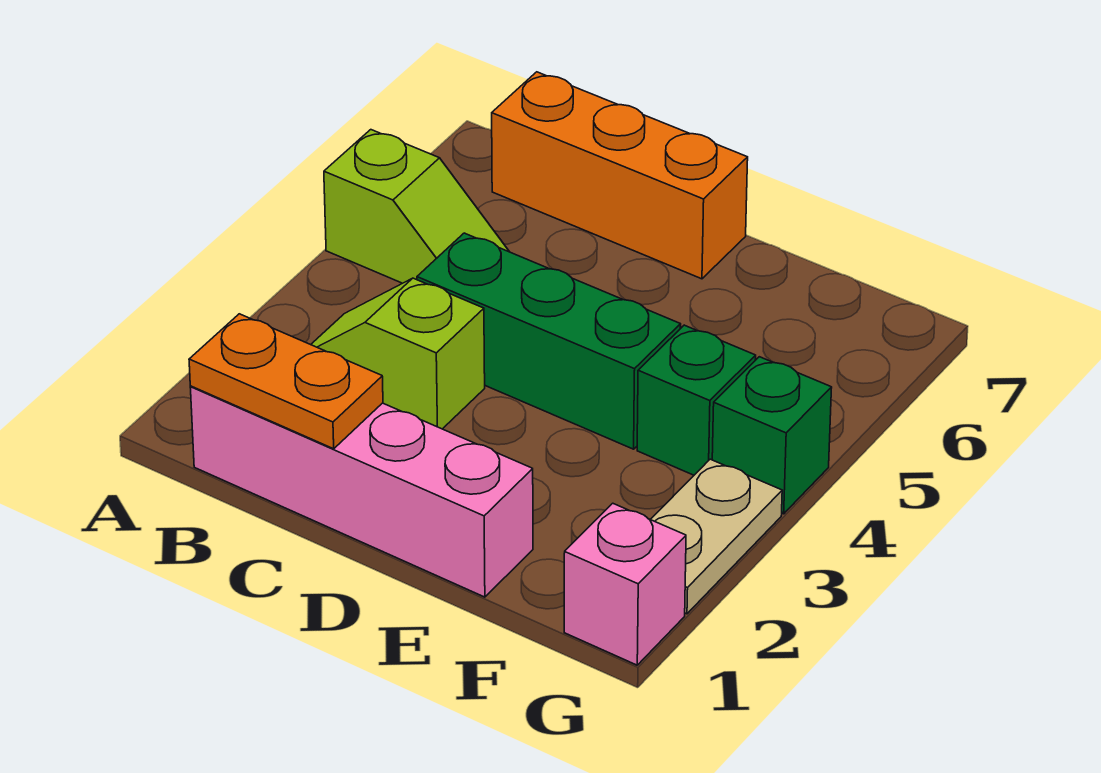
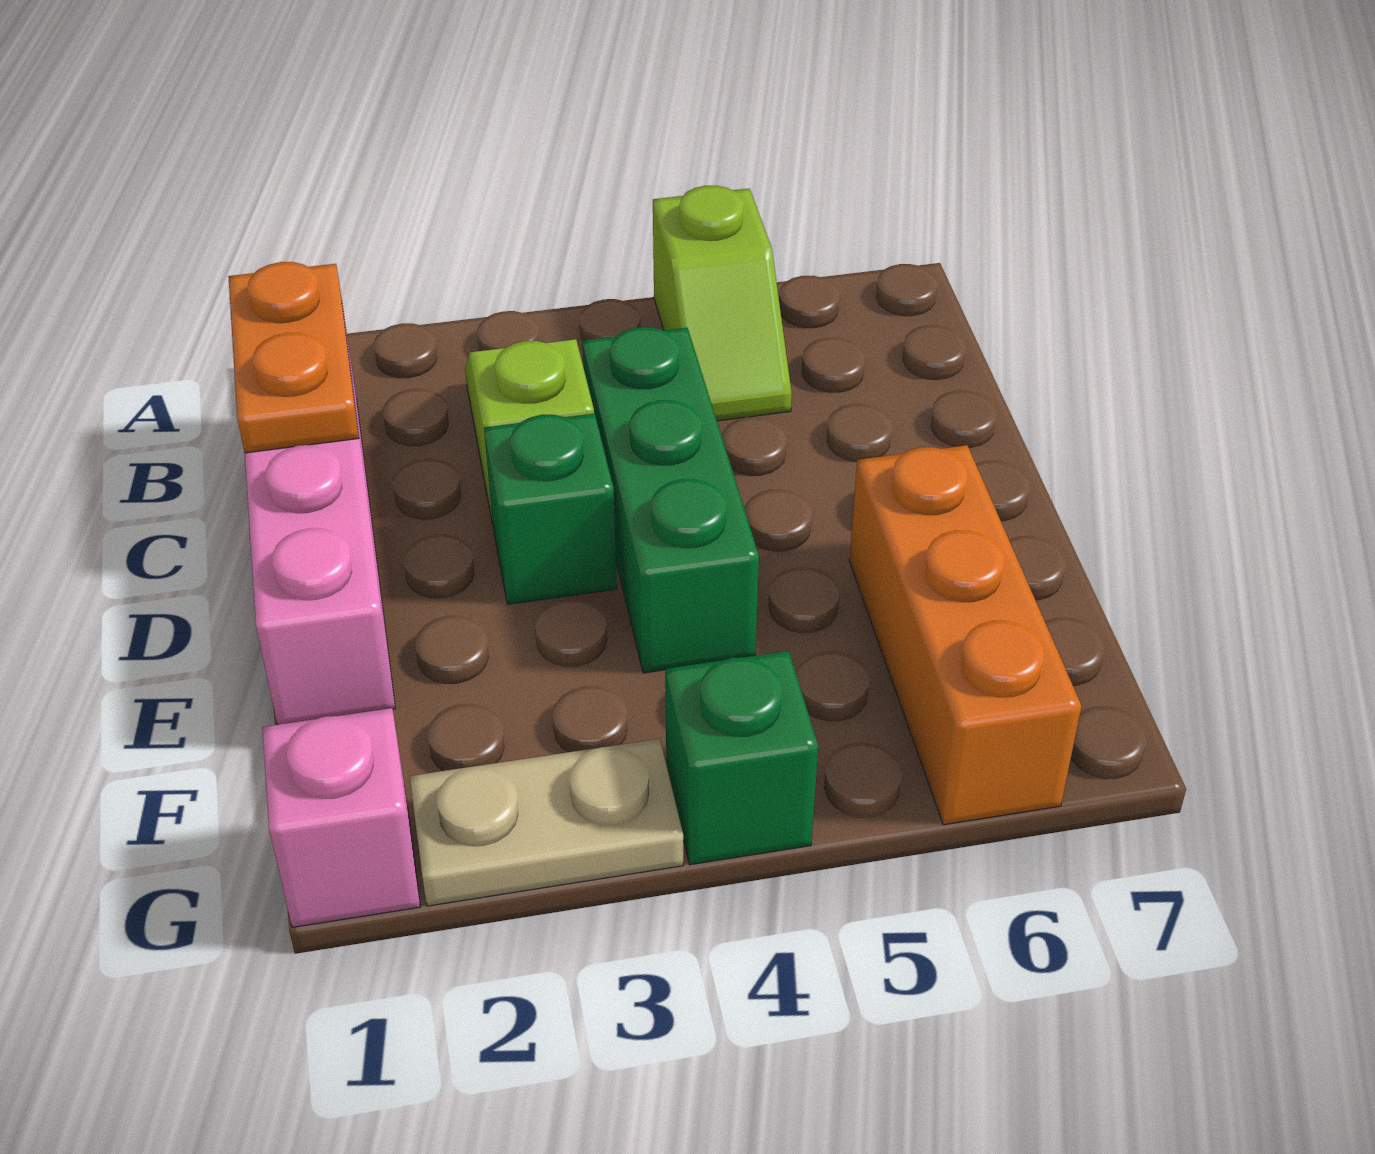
orange brick B7:D7 level 1 -> orange brick E6:G6 level 1
green brick F4 level 1 -> green brick D3 level 1

